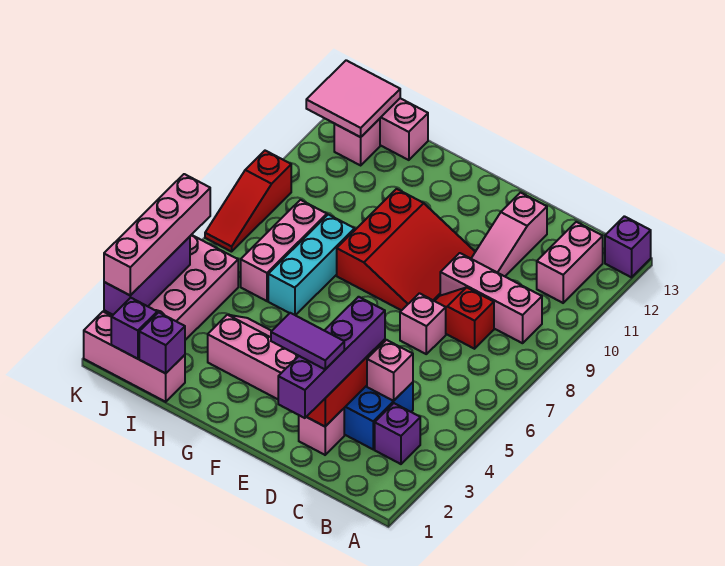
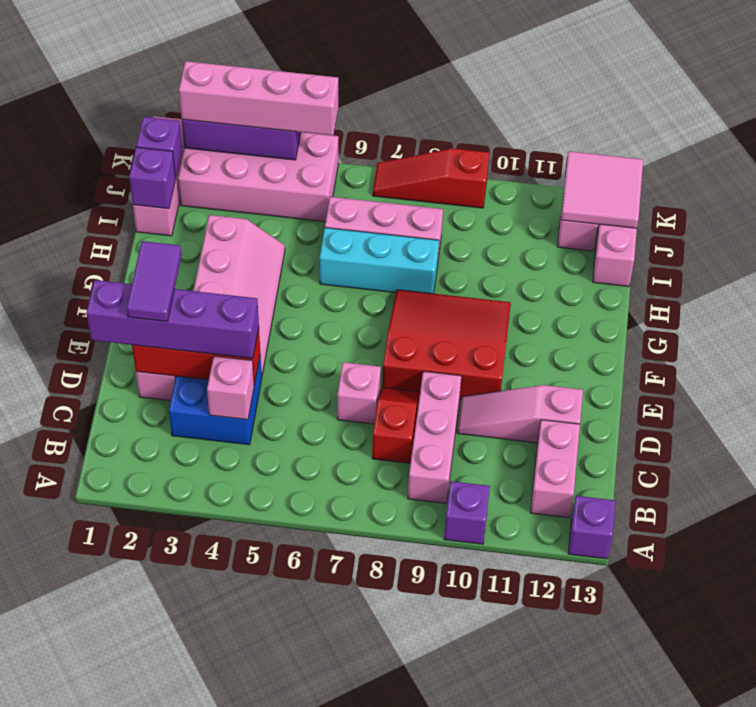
purple brick B3 level 1 -> purple brick A10 level 1
pink brick B11:B12 level 1 -> pink brick B12:C12 level 1
red slope E8:G10 level 1 top G -> red slope E8:G10 level 1 top E

